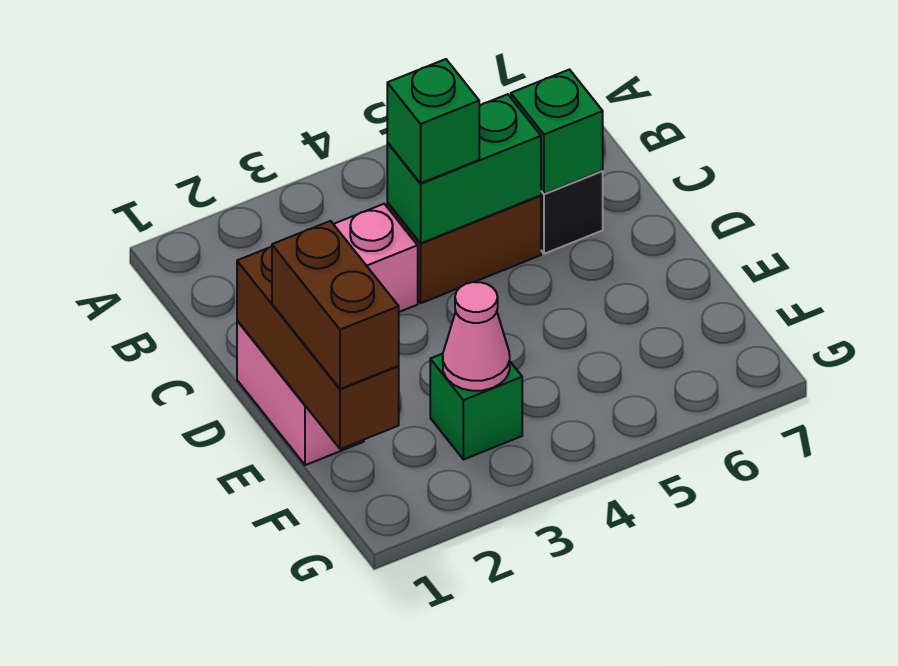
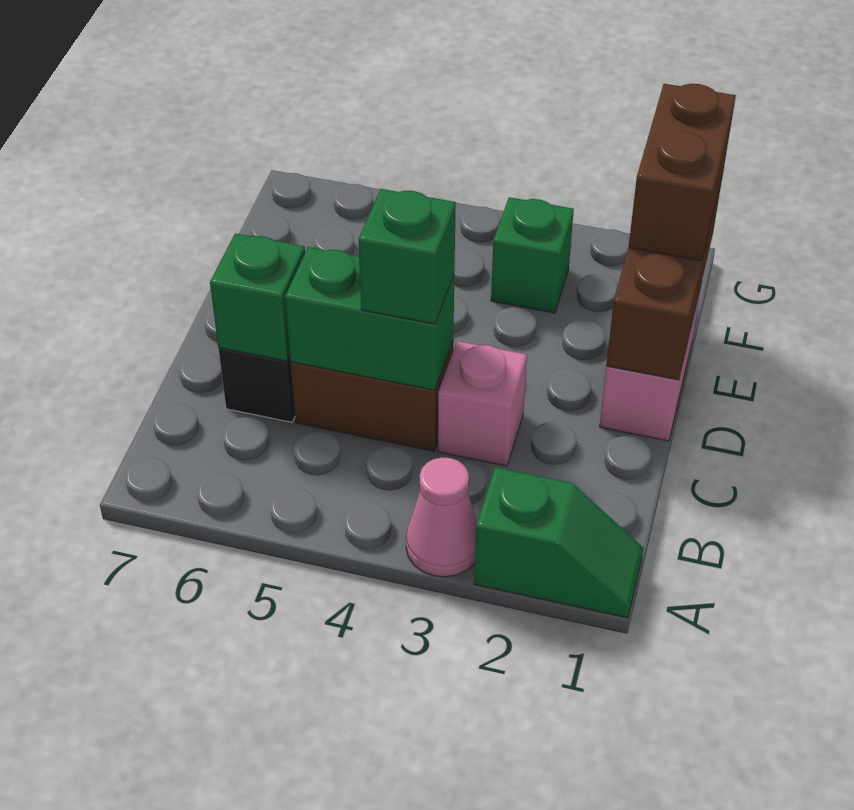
none -> green slope A1:A2 level 1 top 2
pink cone F3 level 2 -> pink cone A3 level 1

